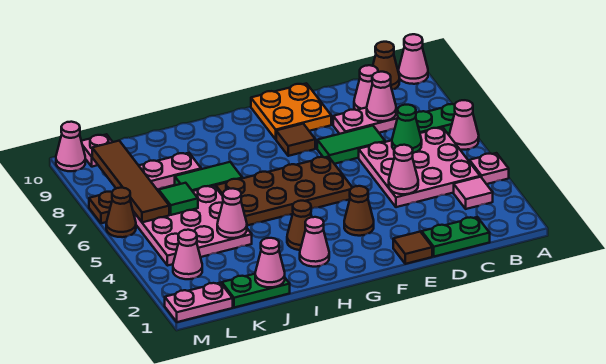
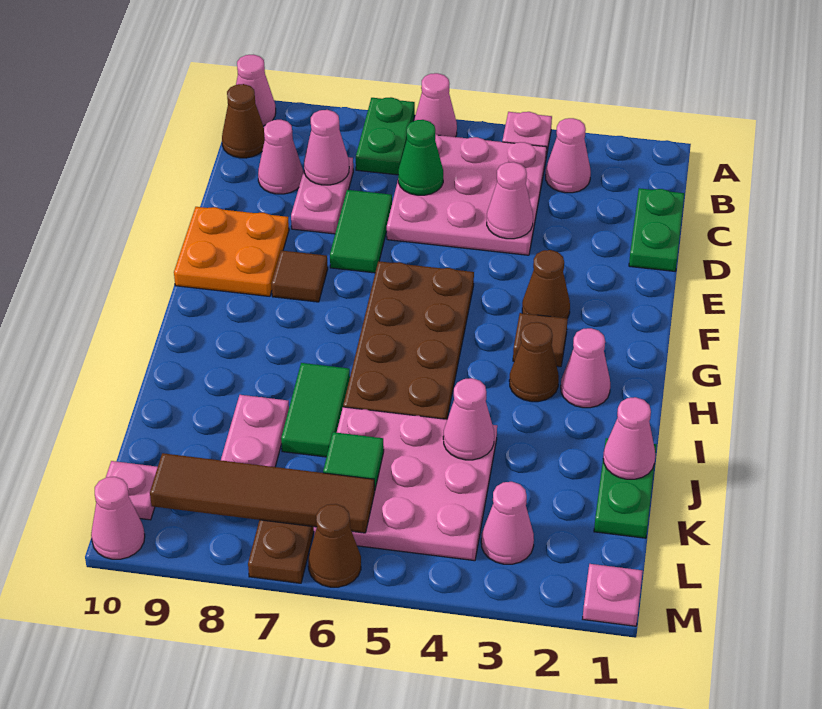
pink tile B3 level 1 -> pink cone B3 level 1
brown tile E1 level 1 -> brown tile G3 level 1
pink plate L1:M1 level 1 -> pink plate M1 level 1

